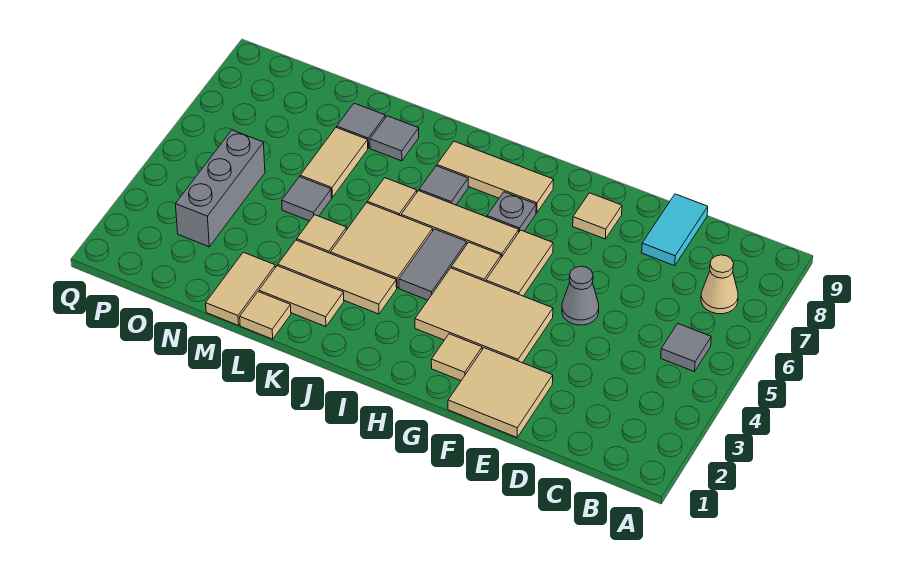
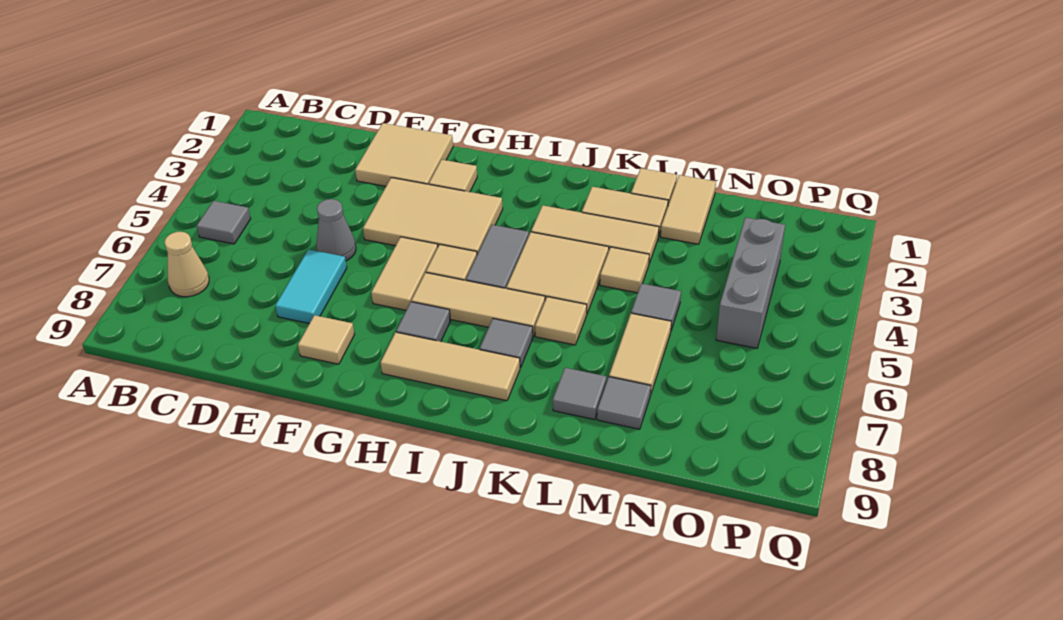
cyan tile D8:D9 level 1 -> cyan tile E6:E7 level 1
grey plate H7 level 1 -> grey tile H7 level 1

